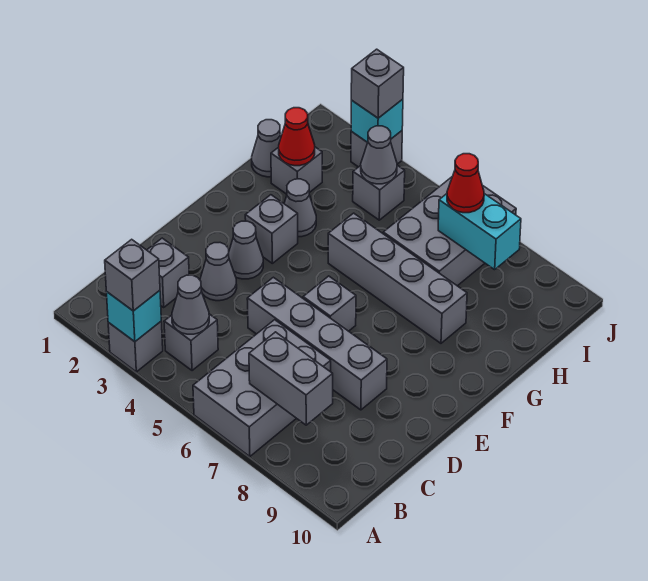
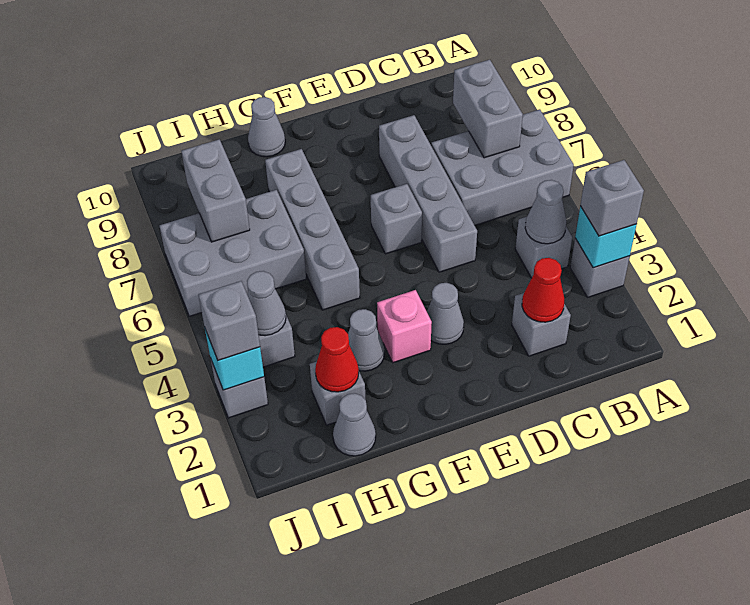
grey cone D3 level 1 -> grey cone G10 level 1
grey brick F3 level 1 -> pink brick F3 level 1
cyan brick I7:I8 level 2 -> grey brick I7:I8 level 2
red cone I7 level 3 -> red cone C2 level 2

